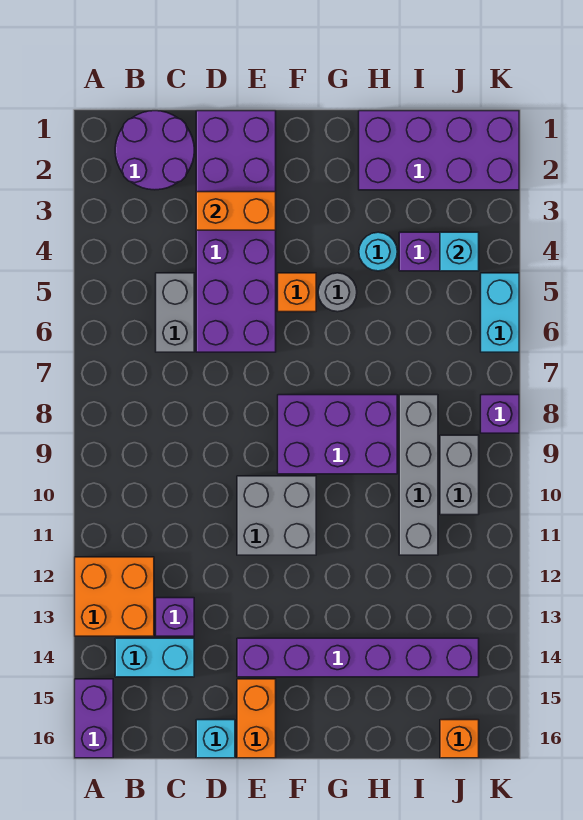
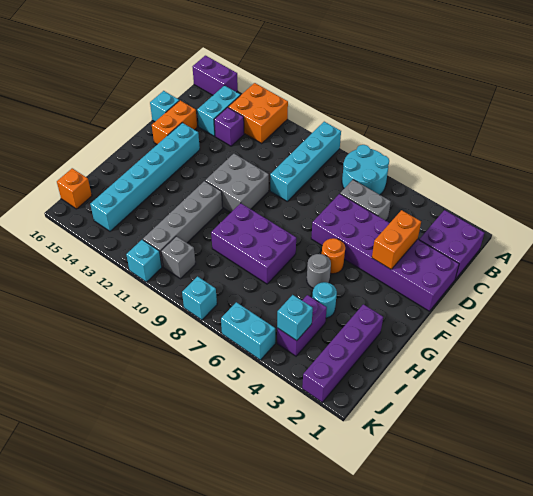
none -> cyan round brick A6:B7 level 1
none -> cyan brick A9:D9 level 1
purple round brick B1:C2 level 1 -> purple brick B1:C2 level 1
purple brick E14:J14 level 1 -> cyan brick E14:J14 level 1
orange brick E15:E16 level 1 -> orange brick D15:E15 level 1
orange brick F5 level 1 -> orange round brick F5 level 1
purple brick F8:H9 level 1 -> purple brick G7:H9 level 1
purple brick H1:K2 level 1 -> purple brick H2:K2 level 1
grey brick I8:I11 level 1 -> grey brick G11:J11 level 1
grey brick J9:J10 level 1 -> grey brick J10 level 1
purple brick K8 level 1 -> cyan brick K8 level 1
none -> cyan brick K11 level 1

